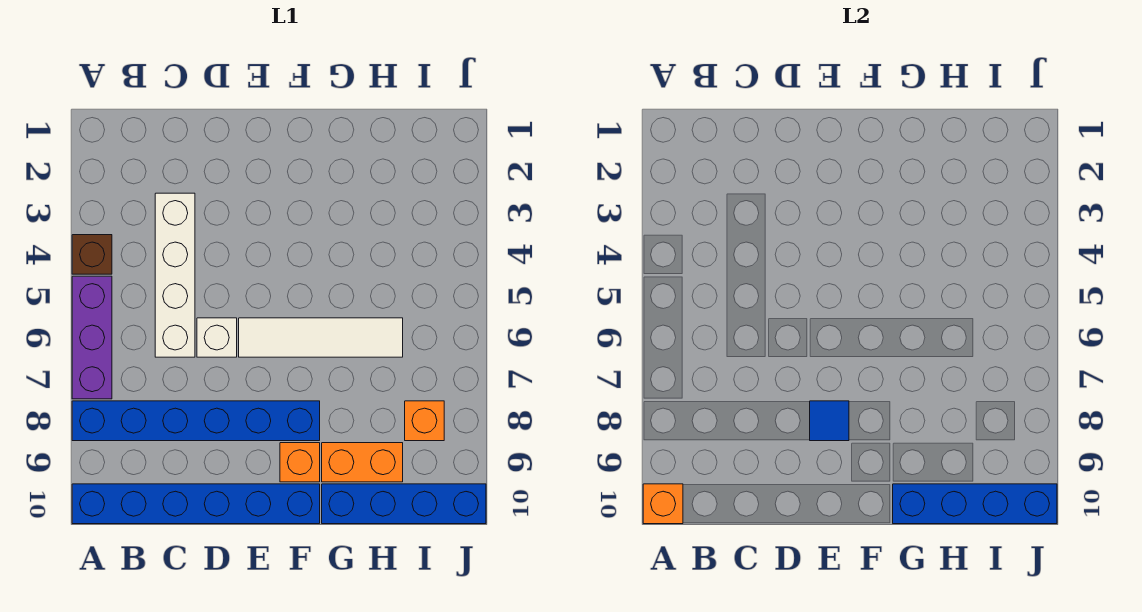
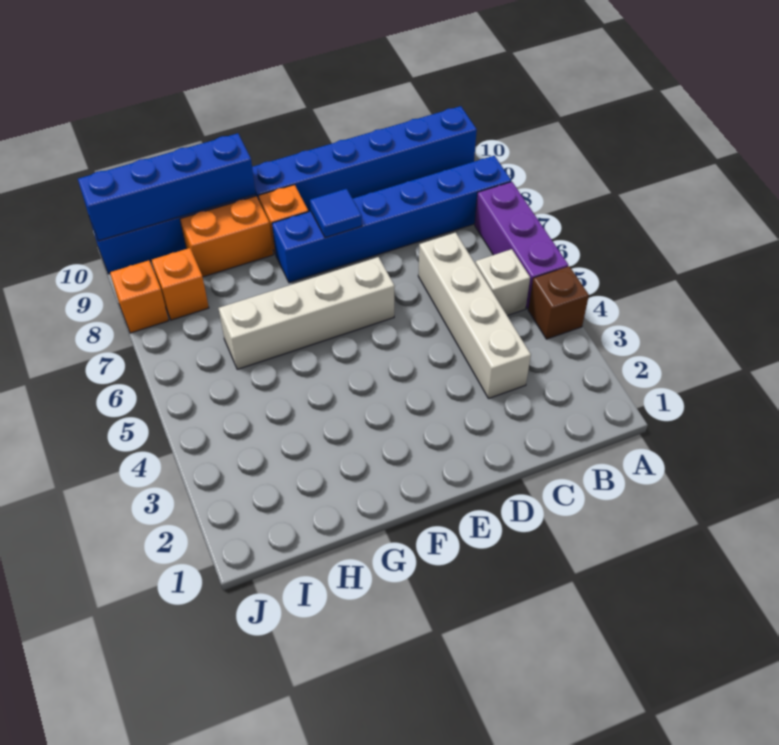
orange brick A10 level 2 -> orange brick J8 level 1
white brick D6 level 1 -> white brick B5 level 1
white tile E6:H6 level 1 -> white brick E6:H6 level 1

